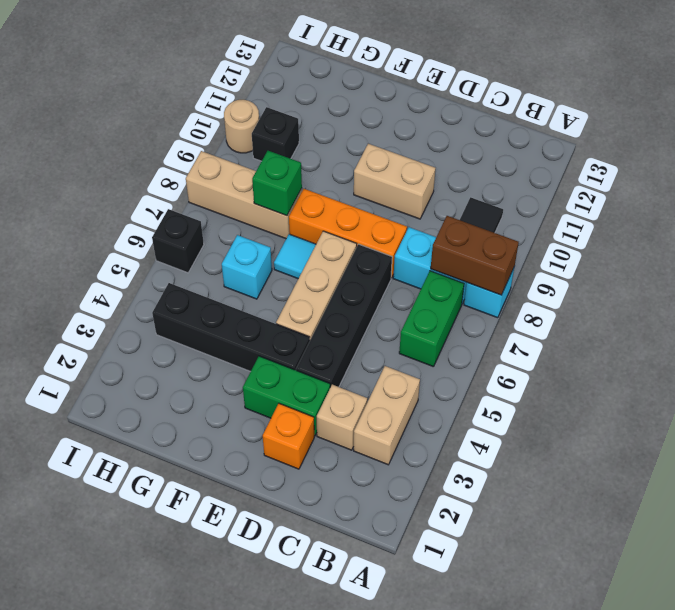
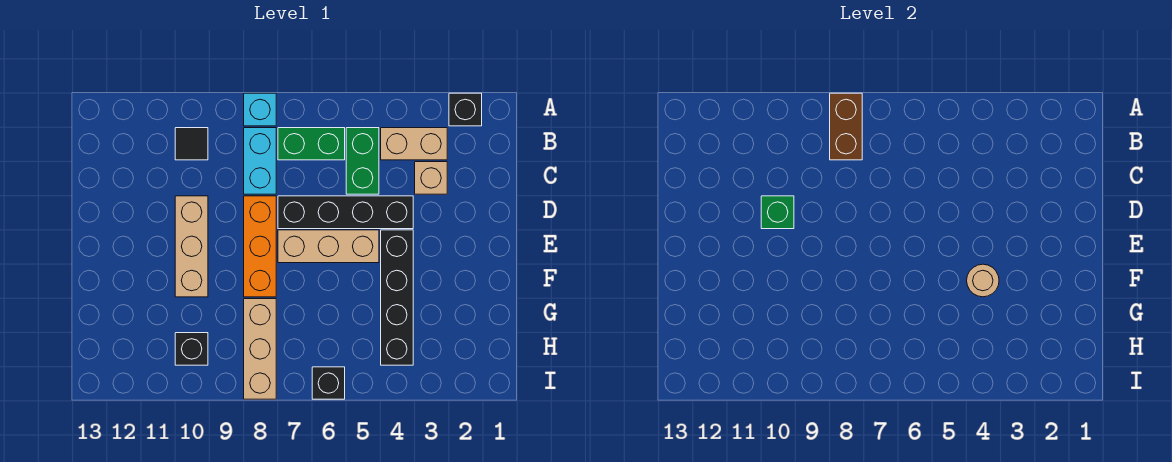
none -> black brick A2 level 1
orange brick D2 level 1 -> none
green brick D3:E3 level 1 -> green brick B5:C5 level 1
tan brick D10:E10 level 1 -> tan brick D10:F10 level 1
cyan tile F7 level 1 -> none
cyan brick G6 level 1 -> none
green brick G8 level 2 -> green brick D10 level 2
tan round brick I10 level 1 -> tan round brick F4 level 2

